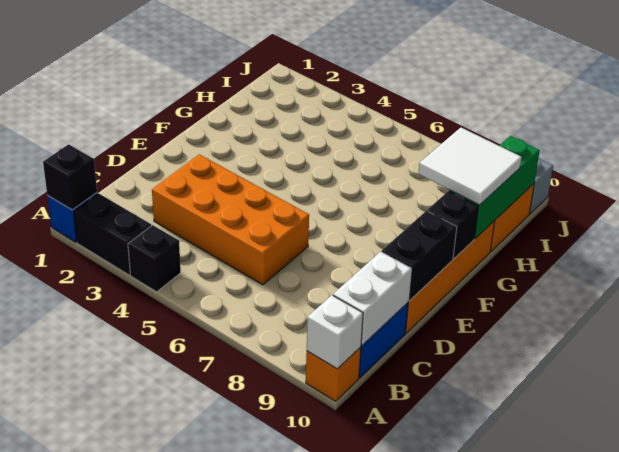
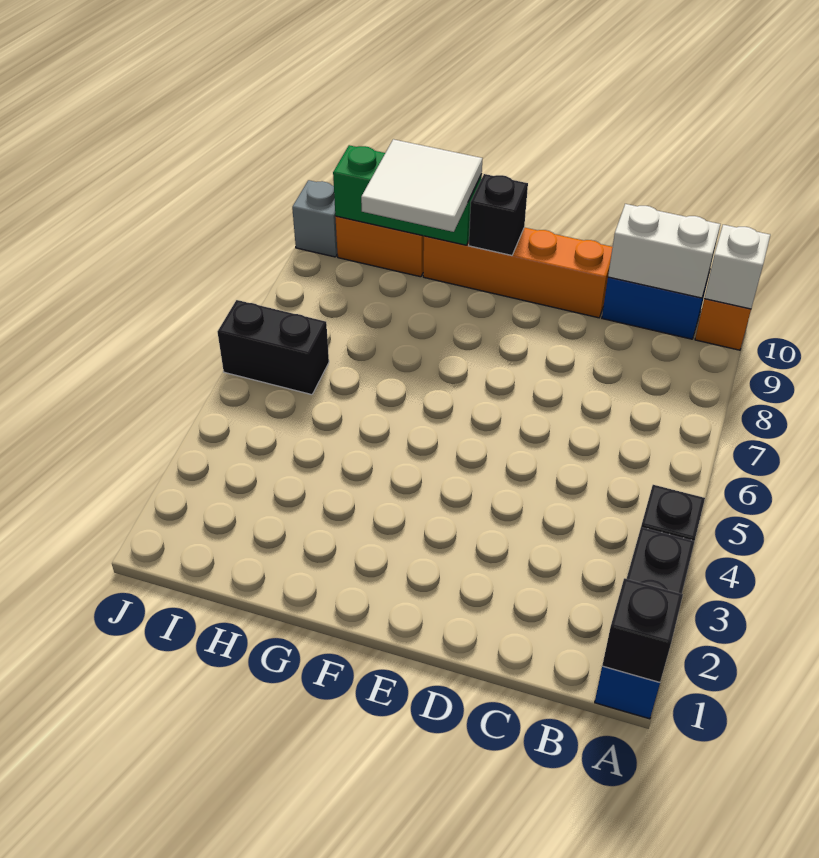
orange brick C3:D6 level 1 -> none
black brick D10:E10 level 2 -> black brick I6:J6 level 1

